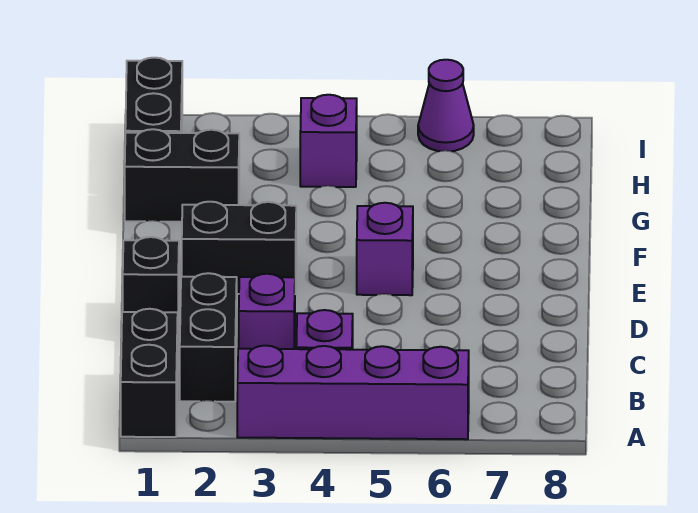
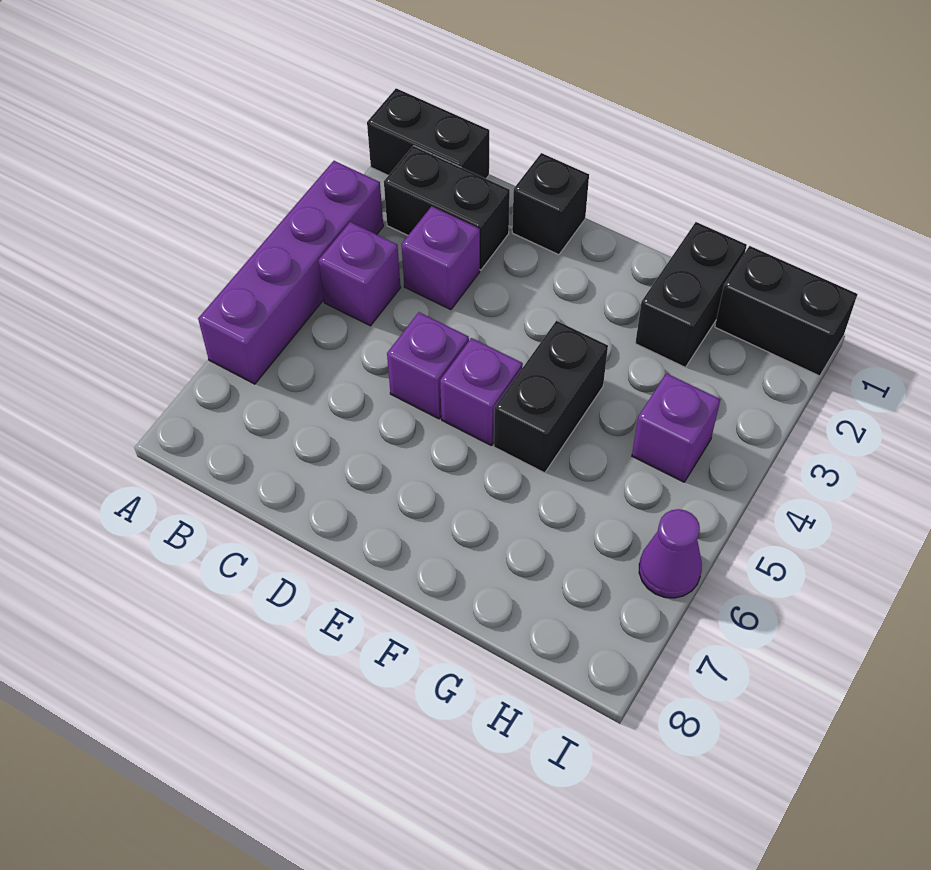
none -> purple brick D5 level 1
black brick E2:E3 level 1 -> black brick F4:F5 level 1

